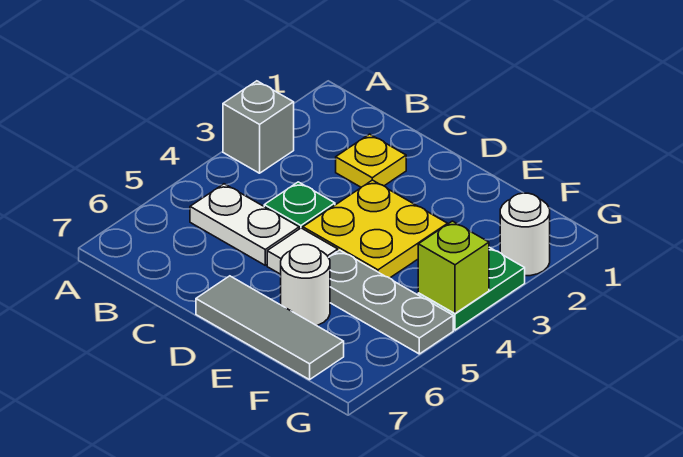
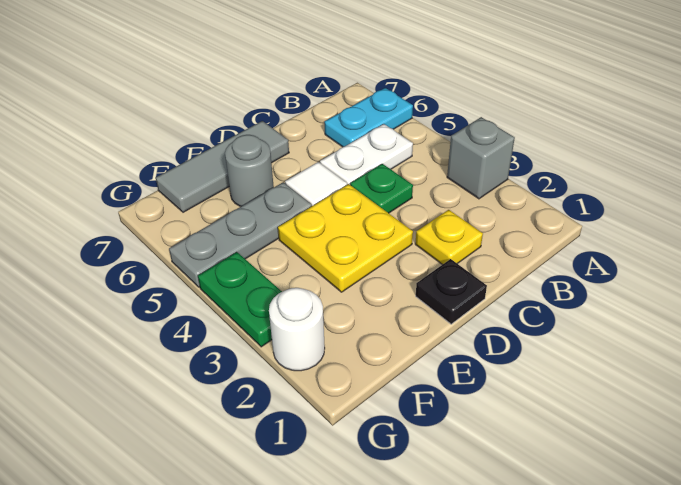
none -> cyan plate A6:B6 level 1
none -> black plate D1 level 1
white round brick E6 level 1 -> grey round brick E6 level 1
lime brick G4 level 2 -> none

